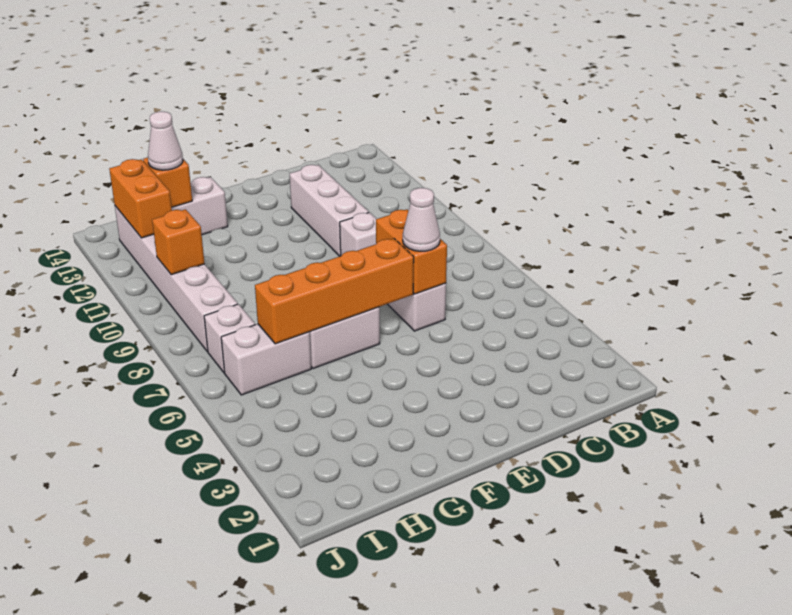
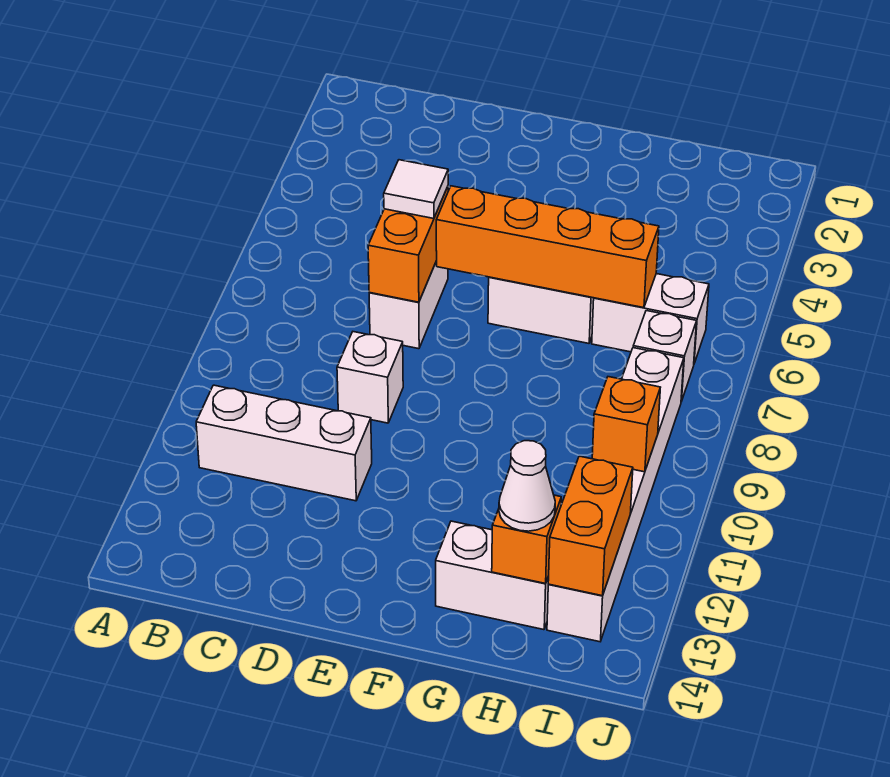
white cone D6 level 3 -> white tile D6 level 3
white brick D10:D12 level 1 -> white brick B11:D11 level 1

